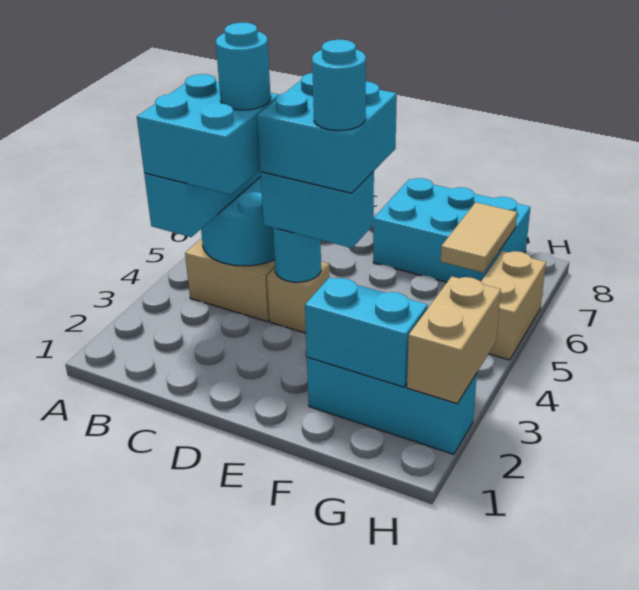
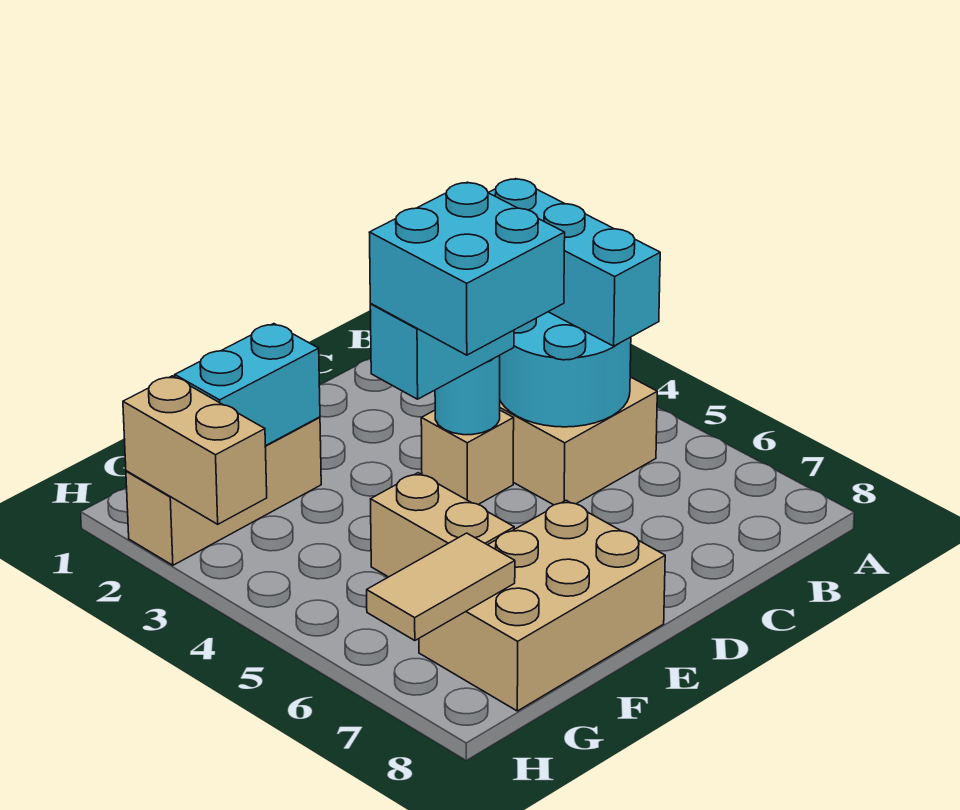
cyan brick B3:C4 level 4 -> none
cyan round brick C4 level 5 -> none
cyan round brick E4 level 5 -> none
cyan brick E7:G8 level 1 -> tan brick E7:G8 level 1
cyan brick F2:H2 level 1 -> tan brick F2:H2 level 1
tan tile G6:G7 level 2 -> tan tile G7:H7 level 2
tan brick H5:H6 level 1 -> tan brick F5:F6 level 1

